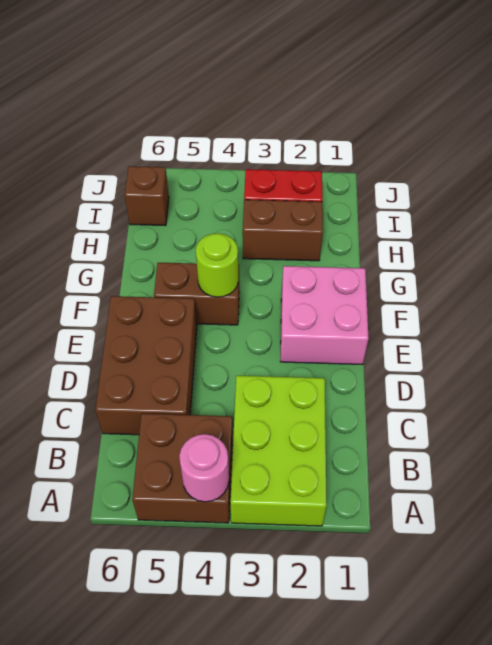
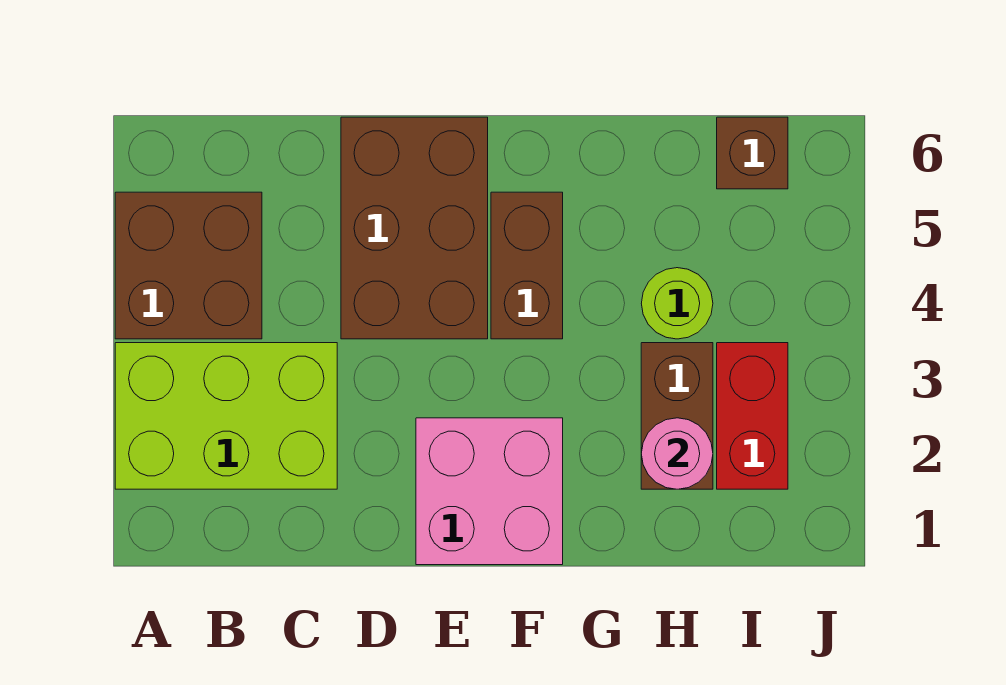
pink round brick A4 level 2 -> pink round brick H2 level 2
brown brick C5:E6 level 1 -> brown brick D4:E6 level 1
lime round brick F4 level 2 -> lime round brick H4 level 1

